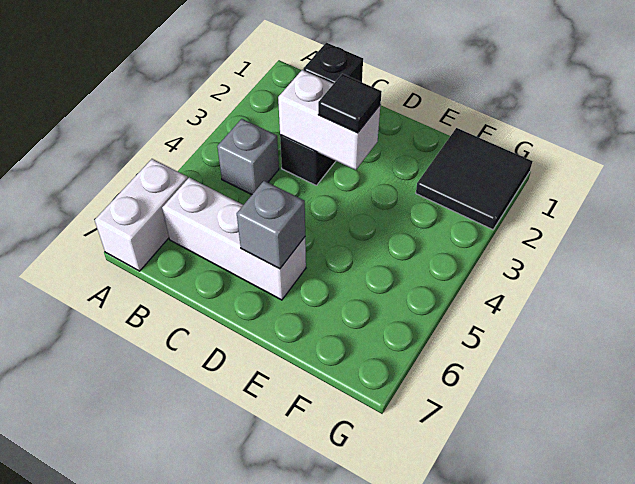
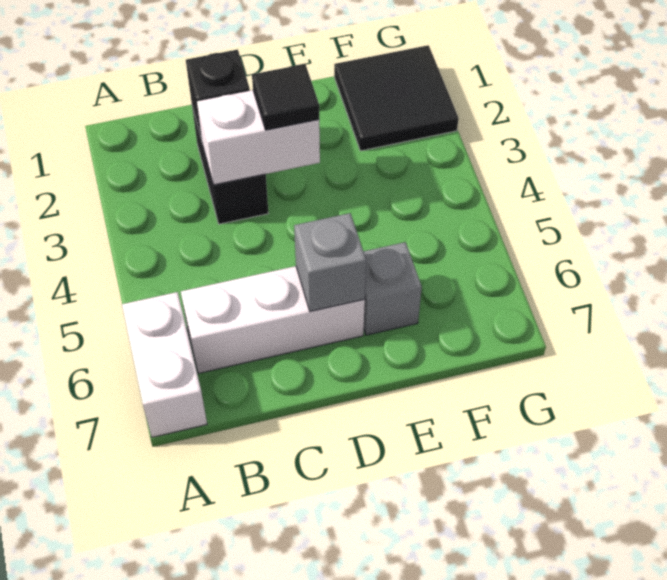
grey brick B4 level 1 -> grey brick E6 level 1

